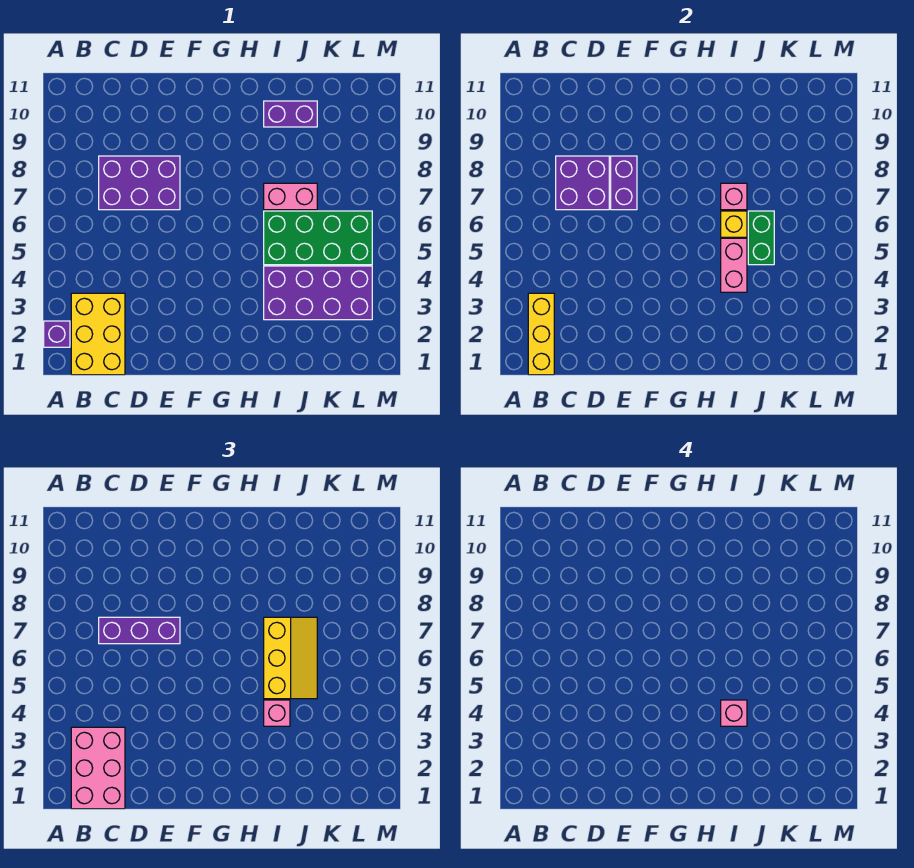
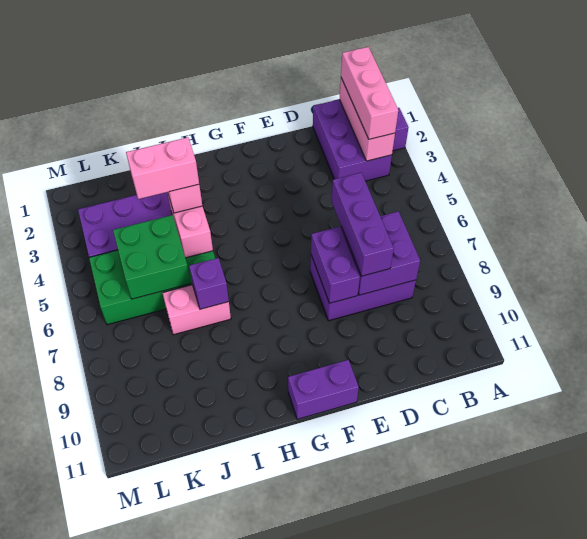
yellow brick B1:C3 level 1 -> purple brick B1:C3 level 1
yellow brick B1:B3 level 2 -> pink brick B1:B3 level 2
pink brick B1:C3 level 3 -> pink brick B1:B3 level 3
purple brick C7:E7 level 3 -> purple brick D6:D8 level 3
pink brick I4 level 4 -> pink brick I4:J4 level 4
yellow slope I5:J7 level 3 top I -> none
yellow brick I6 level 2 -> none
pink brick I7 level 2 -> purple brick I7 level 2
purple brick I10:J10 level 1 -> purple brick F11:G11 level 1
green brick J5:J6 level 2 -> green brick J5:K6 level 2

